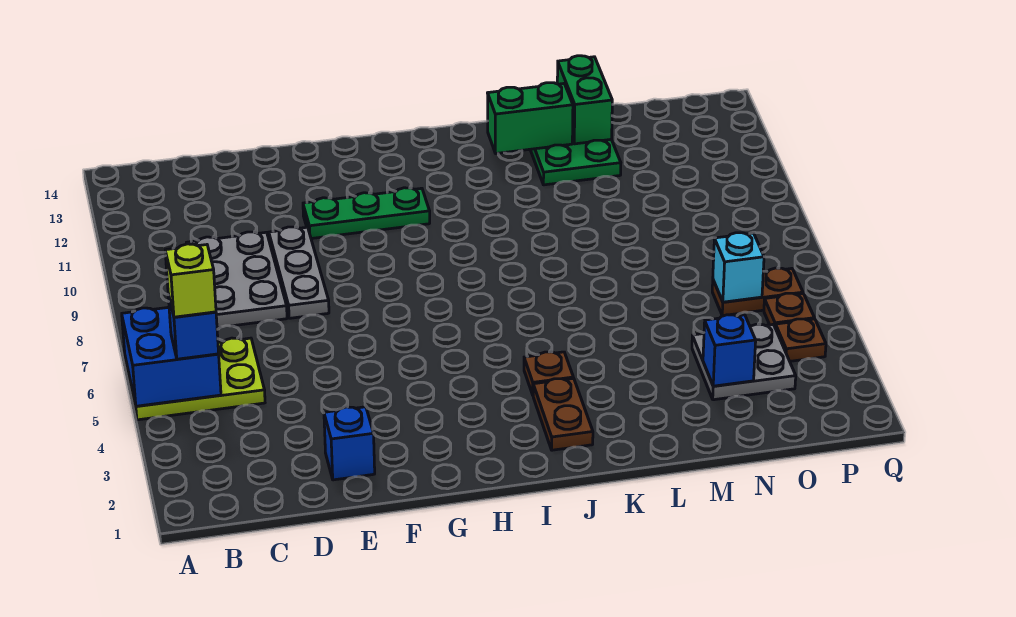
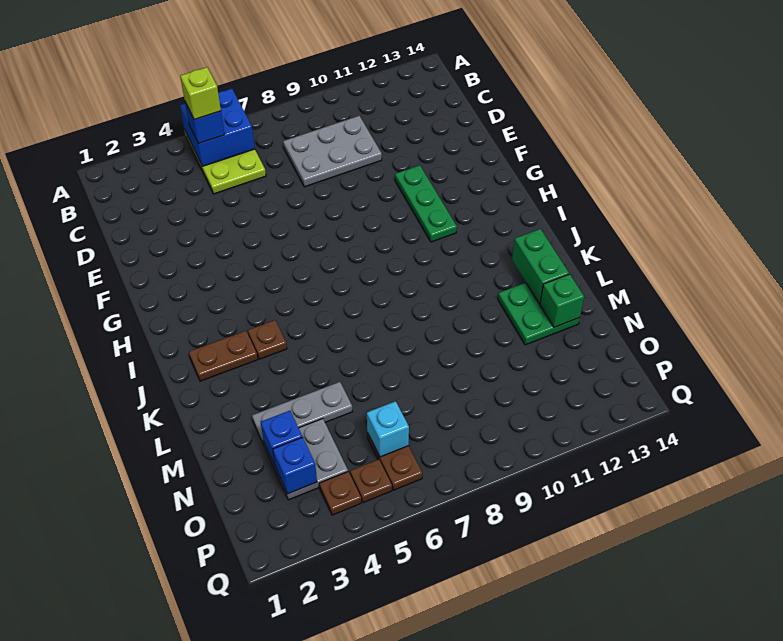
blue brick E2 level 1 -> blue brick O3 level 2
grey plate E8:E10 level 1 -> grey plate M3:M5 level 1
green brick M13:M14 level 2 -> green brick M13 level 2

